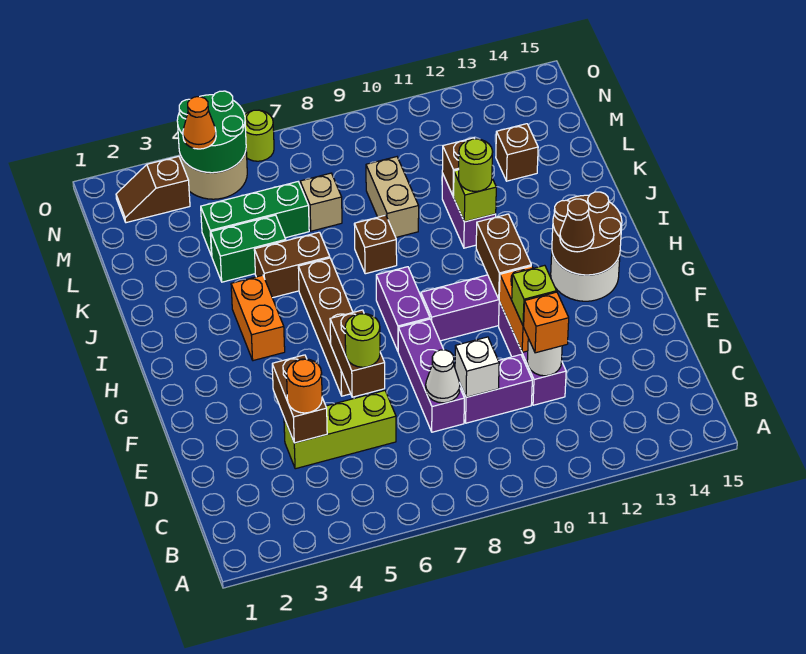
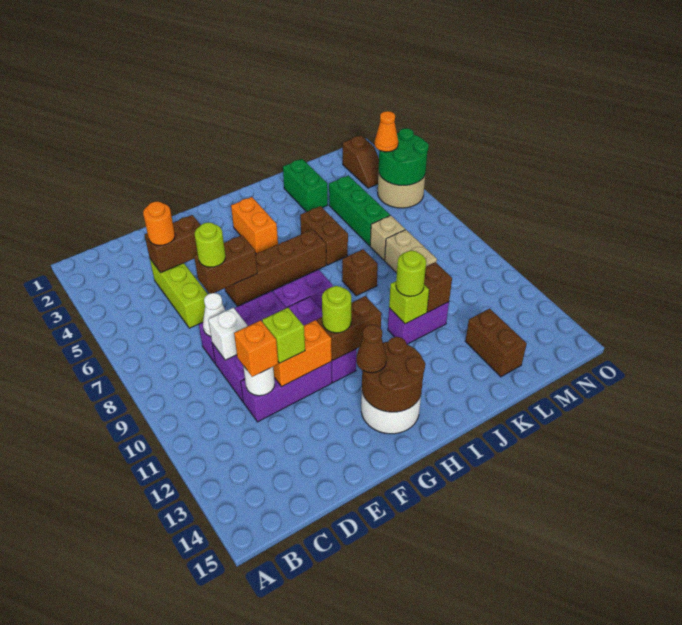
orange brick H4:I4 level 1 -> orange brick H3:H4 level 1
green brick K4:K5 level 1 -> green brick K2:K3 level 1
tan brick K9:L9 level 1 -> tan brick L8:L9 level 1
brown brick L13 level 1 -> brown brick L13:L14 level 1
brown slope N2:N3 level 1 top 3 -> brown slope N2:N3 level 1 top 2
lime round brick O6 level 1 -> lime round brick G11 level 3

